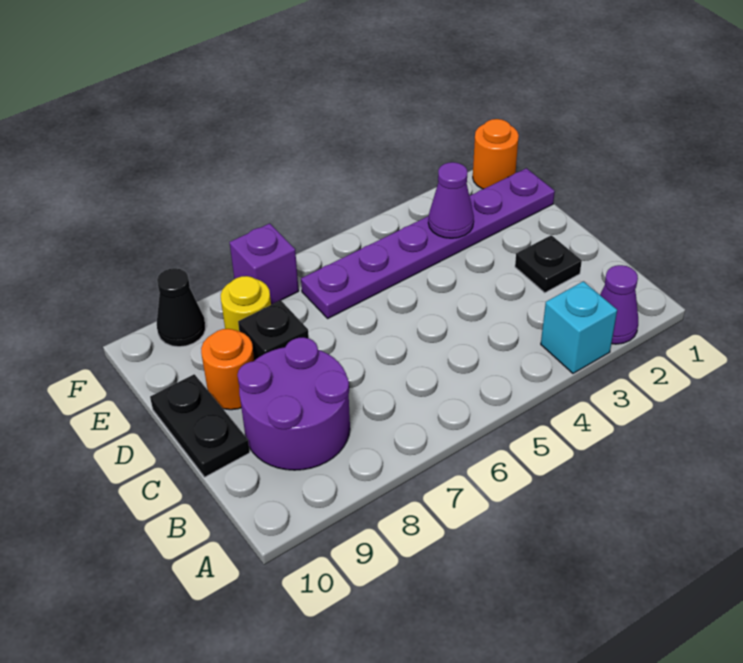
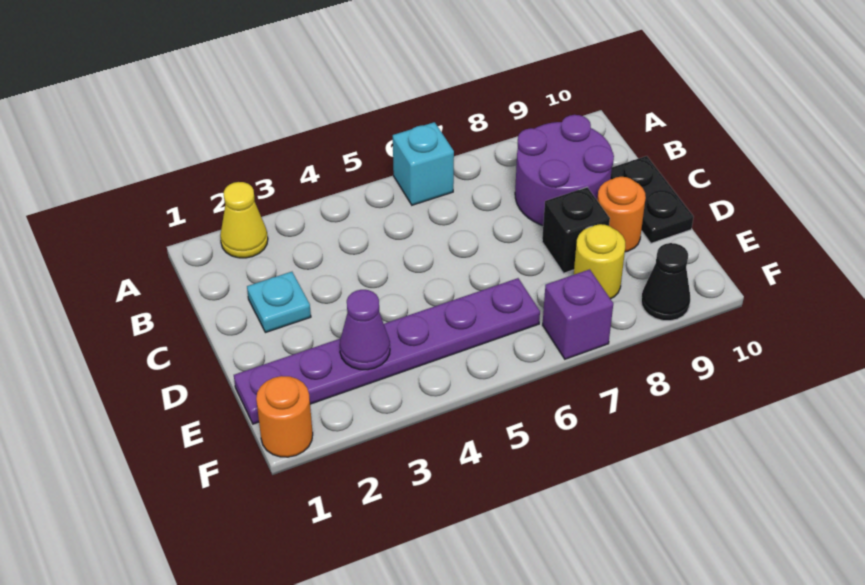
purple cone A2 level 1 -> yellow cone A2 level 1
cyan brick A3 level 1 -> cyan brick A6 level 1
black plate C2 level 1 -> cyan plate C2 level 1

